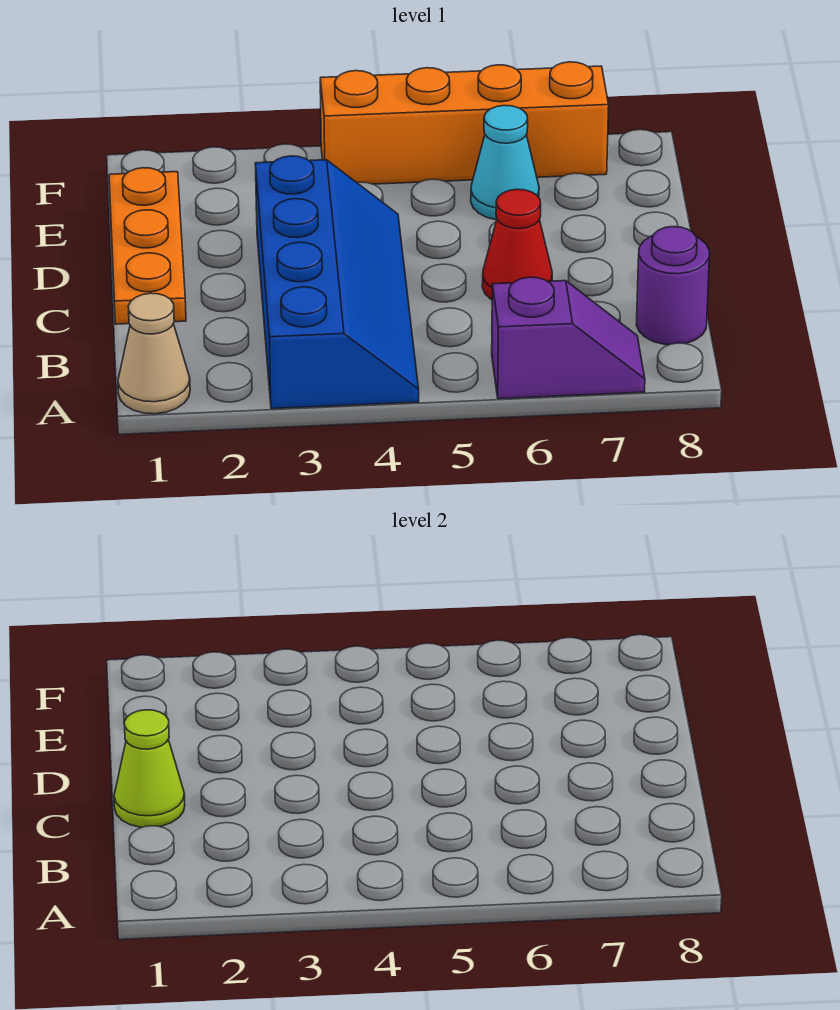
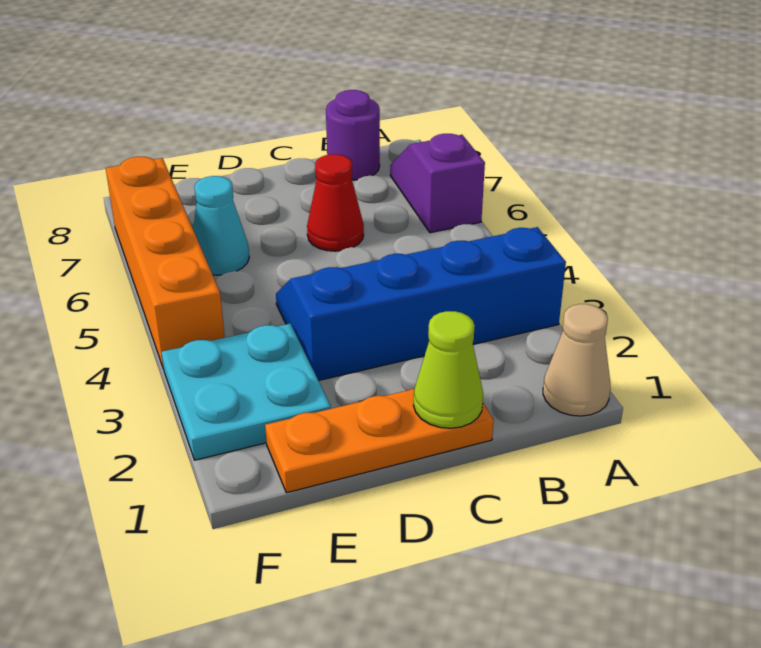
none -> cyan plate E2:F3 level 1

